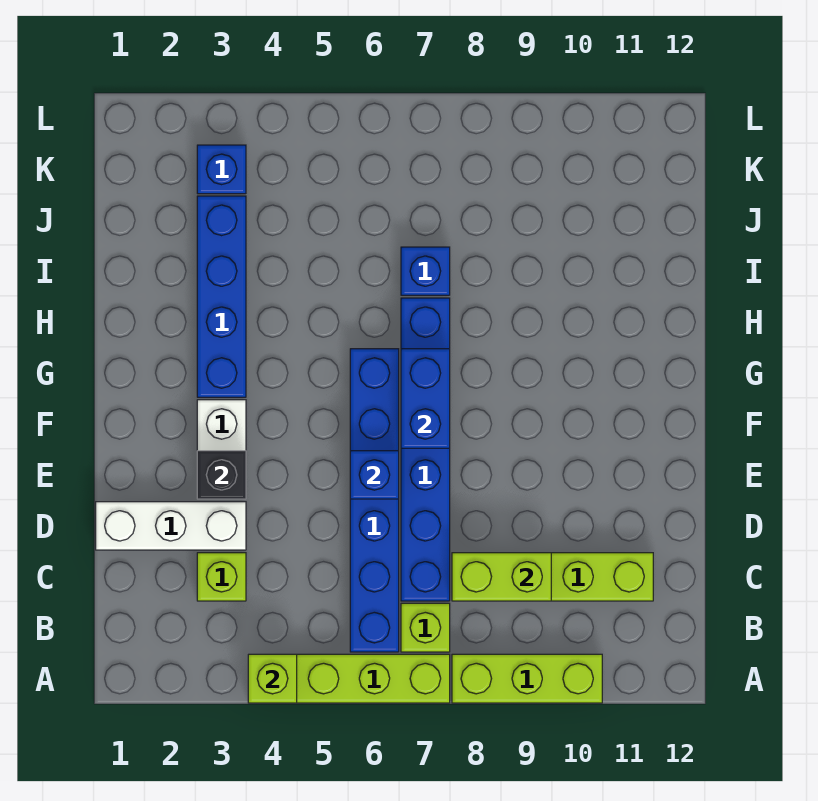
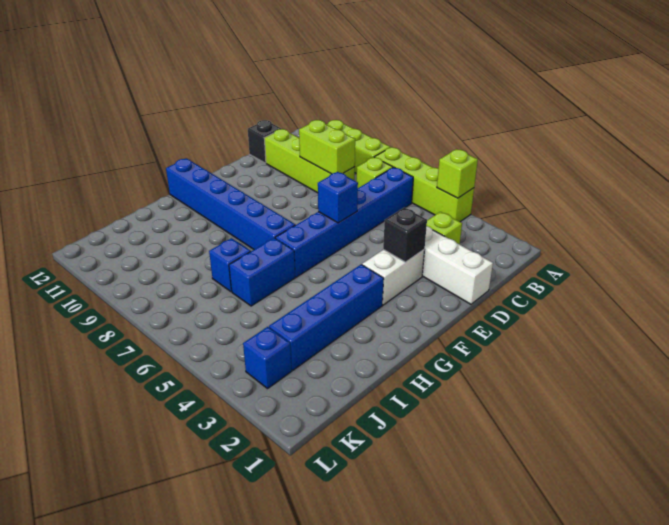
blue brick C7:H7 level 1 -> blue brick G7:G12 level 1
none -> black brick C12 level 1
blue brick F7:G7 level 2 -> blue brick H6:I6 level 1

